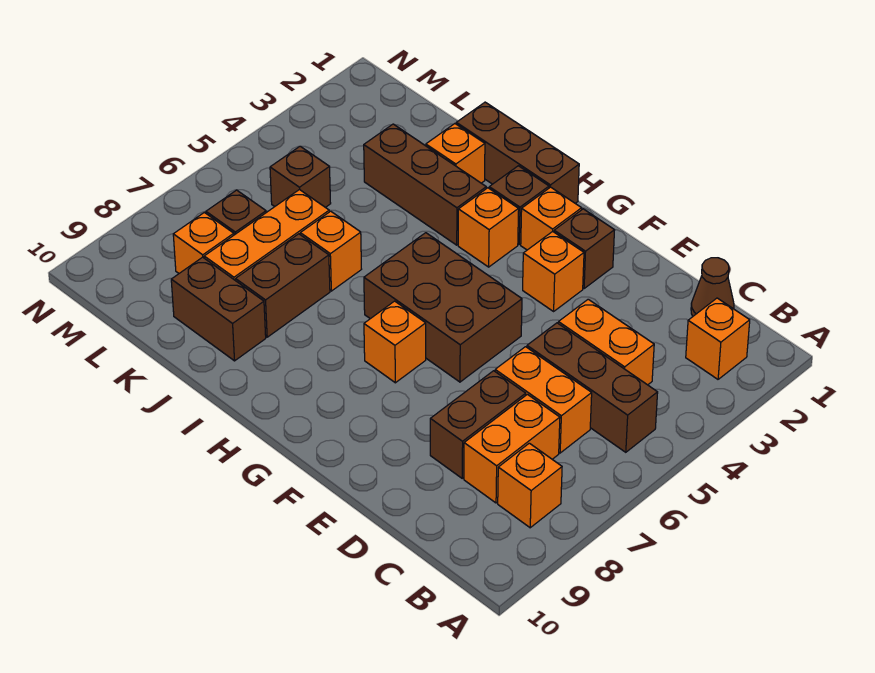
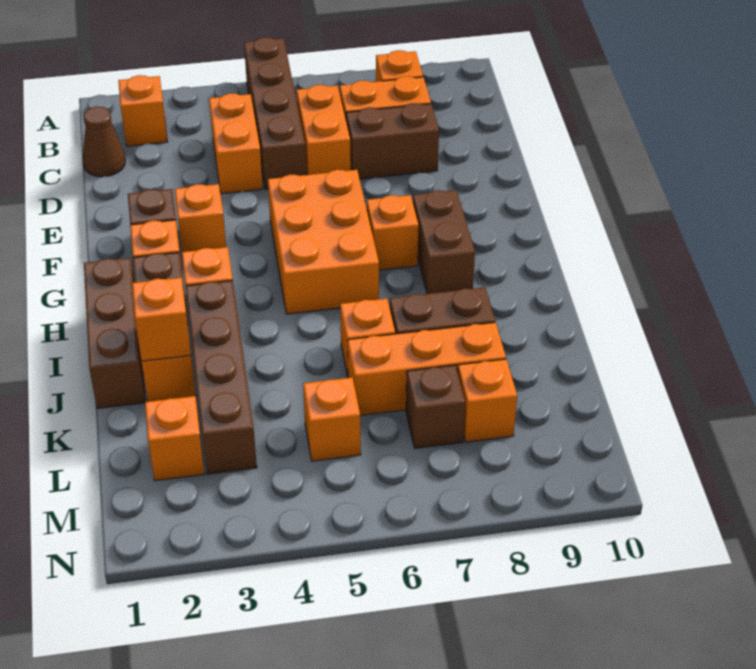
brown brick B5:D5 level 1 -> brown brick A5:D5 level 1
brown brick F5:H6 level 1 -> orange brick F5:H6 level 1
brown brick I3:K3 level 1 -> brown brick I3:L3 level 1
none -> orange brick J2 level 2
brown brick J9:K9 level 1 -> brown brick G8:H8 level 1
none -> orange brick L2 level 1
brown brick L5 level 1 -> orange brick L5 level 1

